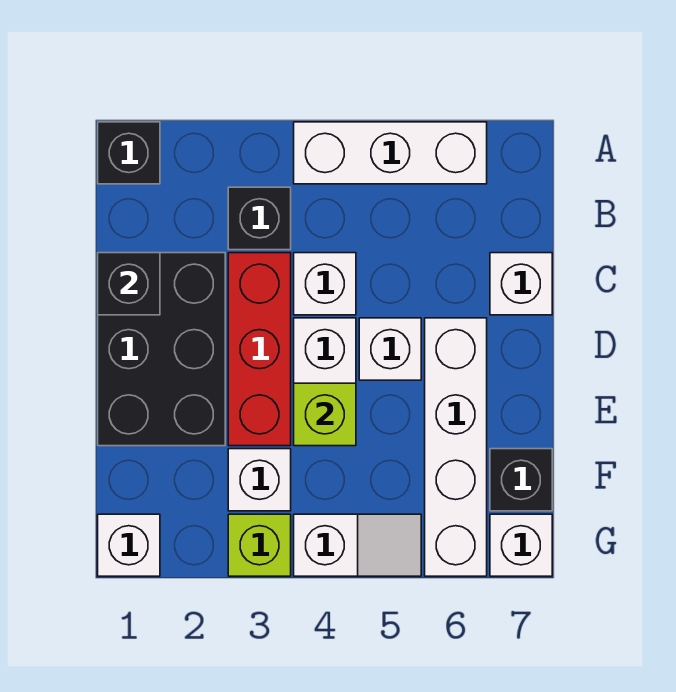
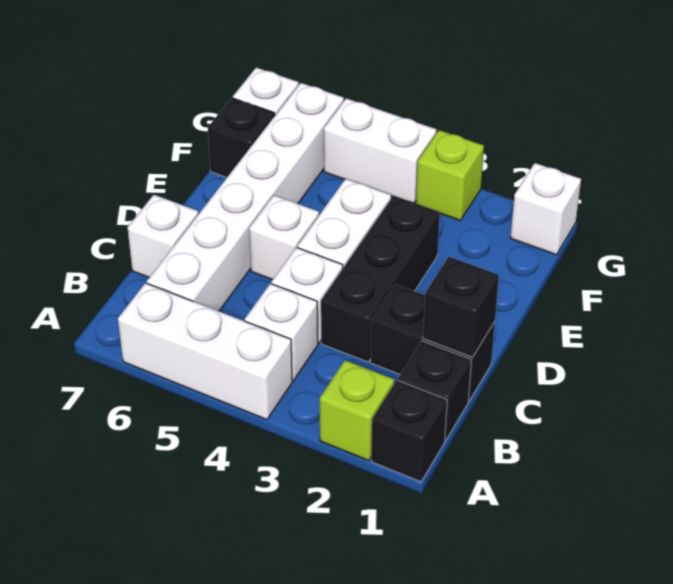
black brick B3 level 1 -> black brick B1 level 1
black brick C1:E2 level 1 -> black brick C1:C2 level 1
red brick C3:E3 level 1 -> black brick C3:E3 level 1
white brick D6:G6 level 1 -> white brick B6:G6 level 1
lime brick E4 level 2 -> lime brick A2 level 1
white brick F3 level 1 -> white brick B4 level 1
white slope G4:G5 level 1 top 4 -> white brick G4:G5 level 1

